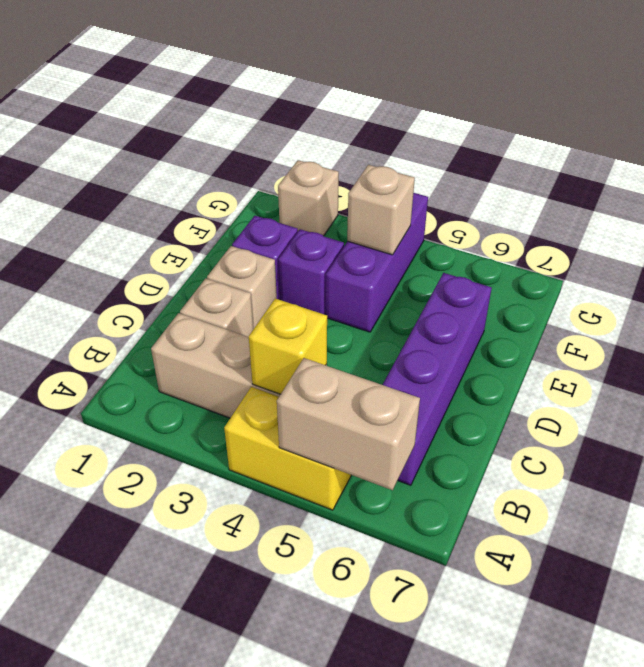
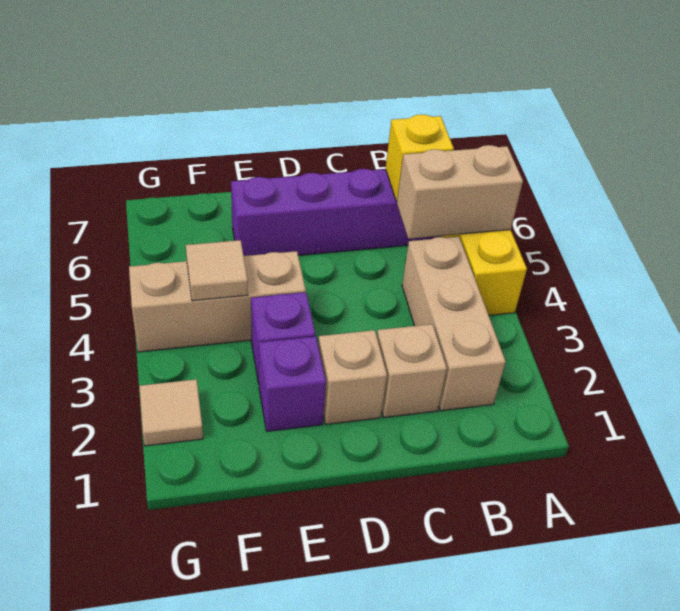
tan brick A5:A6 level 2 -> tan brick A5:B5 level 2
yellow brick B4 level 2 -> yellow brick B6 level 2
purple brick E4:G4 level 1 -> tan brick E4:G4 level 1
tan brick F4 level 2 -> tan tile F4 level 2
tan brick G2 level 1 -> tan tile G2 level 1

